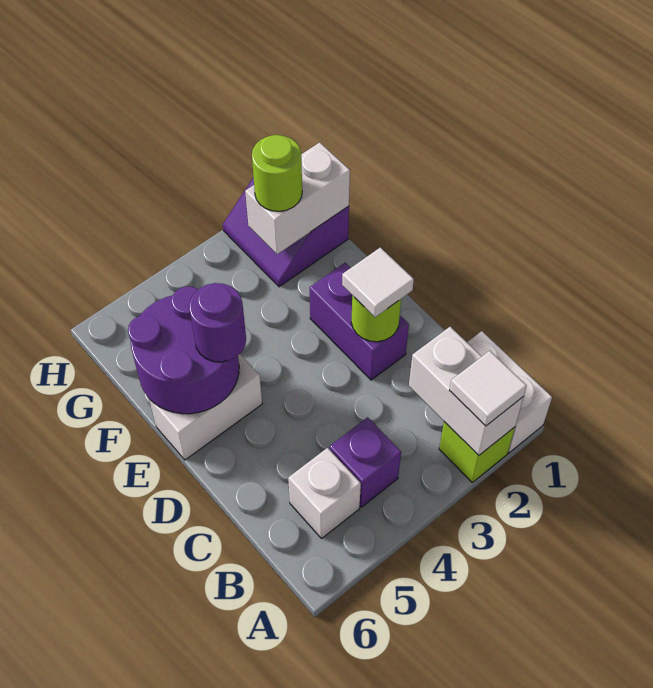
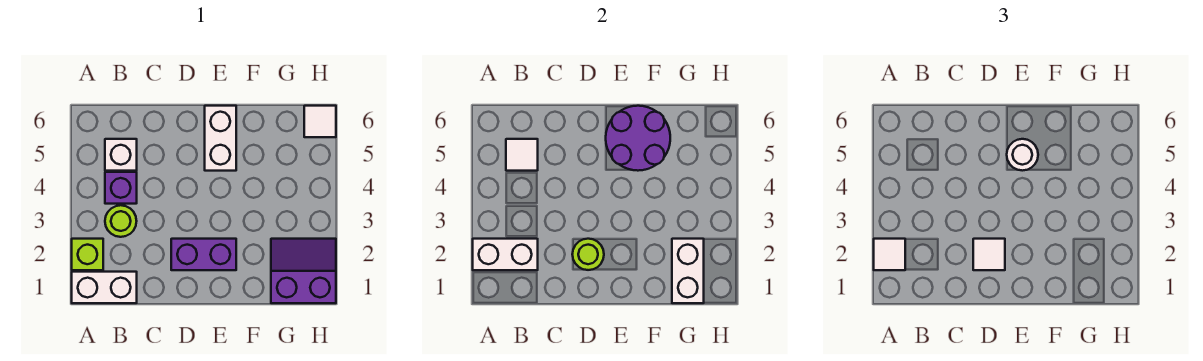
none -> white tile B5 level 2
purple round brick E5 level 3 -> white round brick E5 level 3
lime round brick G2 level 3 -> lime round brick B3 level 1
none -> white tile H6 level 1

